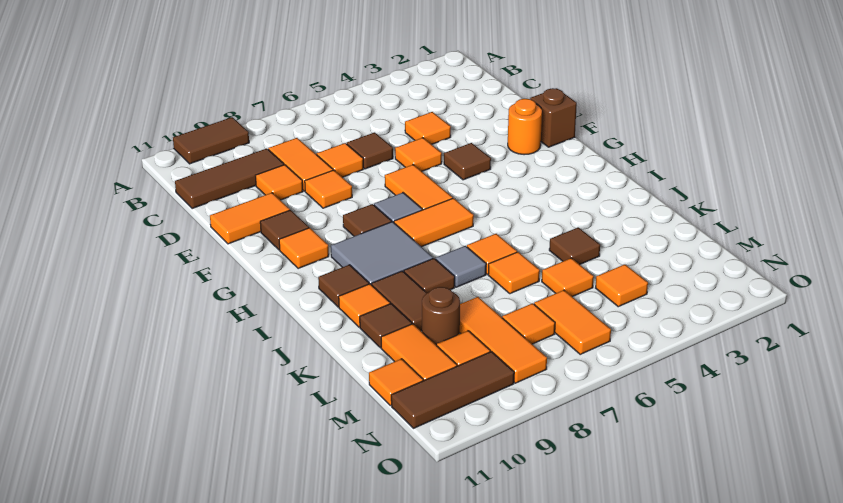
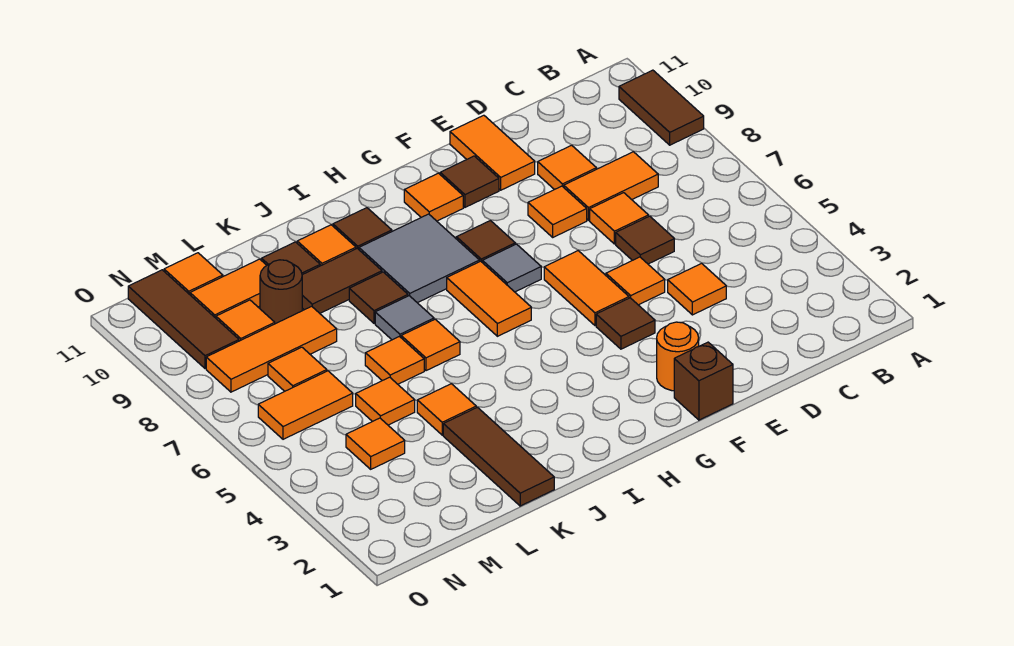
brown tile C9:C11 level 1 -> brown tile K1:K3 level 1
orange tile F6:G6 level 1 -> orange tile F5:F6 level 1
brown tile K4 level 1 -> orange tile K4 level 1

